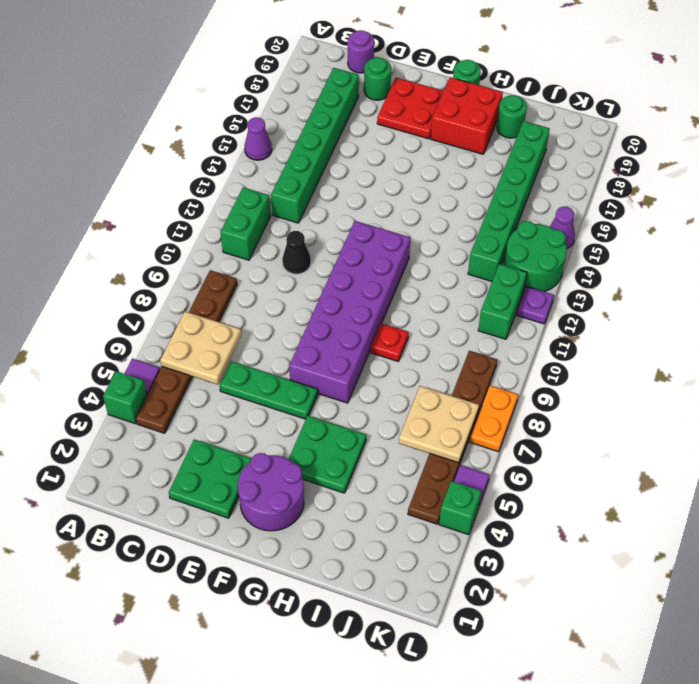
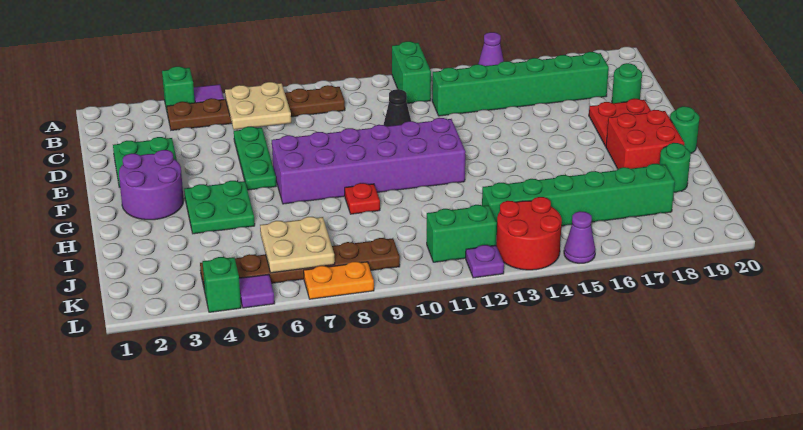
green brick B11:B12 level 1 -> green brick A12:B12 level 1
purple round brick C20 level 1 -> none
green round brick K13:L14 level 1 -> red round brick K13:L14 level 1

